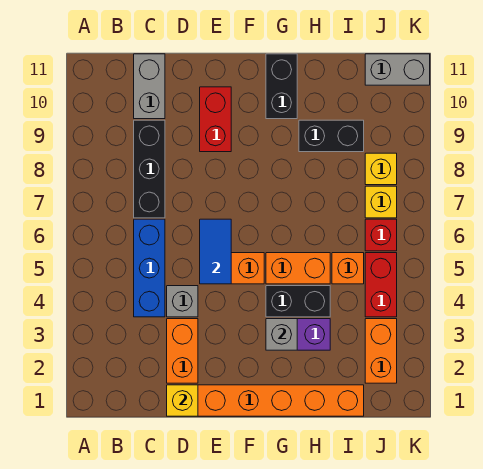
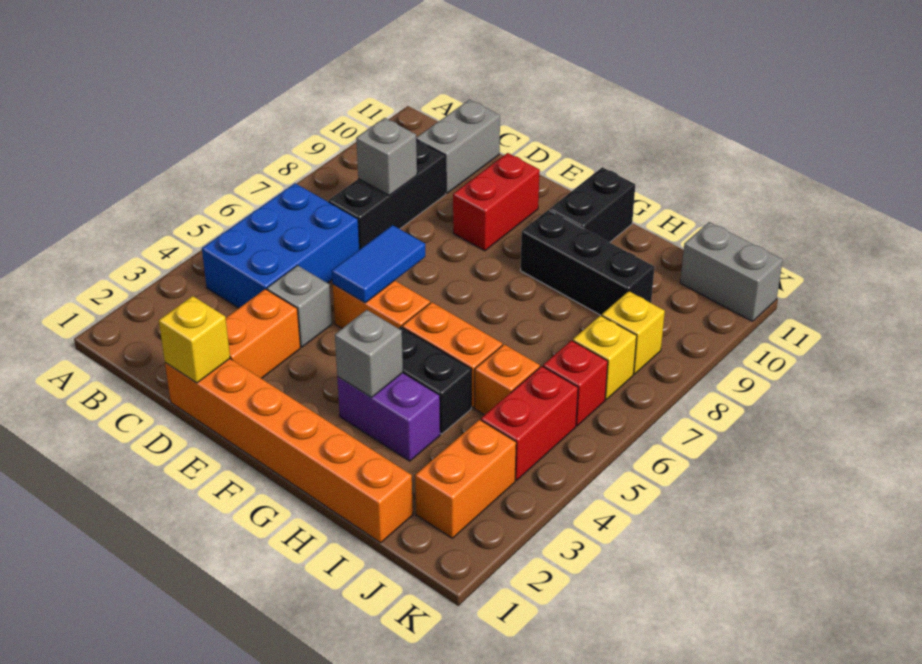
blue brick C4:C6 level 1 -> blue brick B4:C6 level 1
none -> grey brick C8 level 2
black brick H9:I9 level 1 -> black brick G9:I9 level 1

